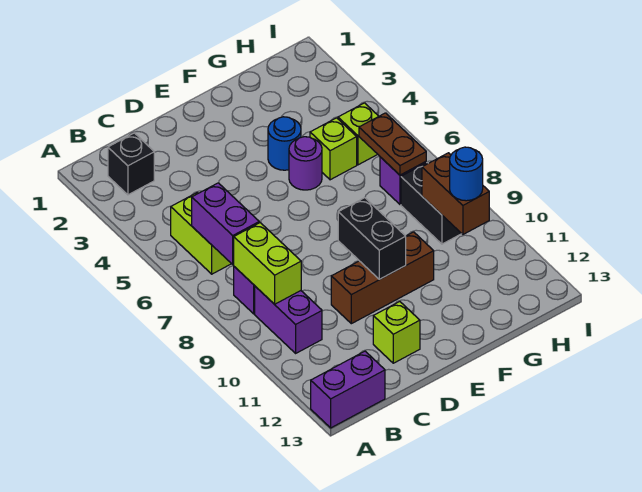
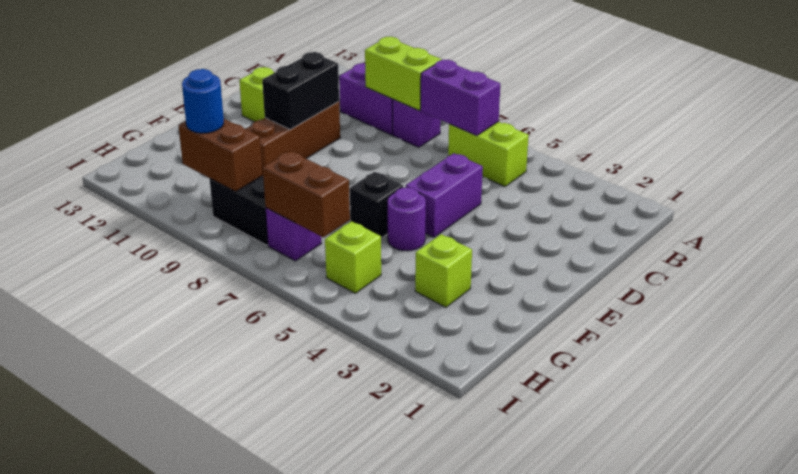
purple brick A13:B13 level 1 -> purple brick D5:E5 level 1
black brick B2 level 1 -> black brick F6 level 1
black brick E9:E10 level 2 -> black brick D10:E10 level 2
blue round brick F4 level 1 -> none
lime brick G5 level 1 -> lime brick G3 level 1
brown plate H6:H7 level 2 -> brown brick H6:H7 level 2

